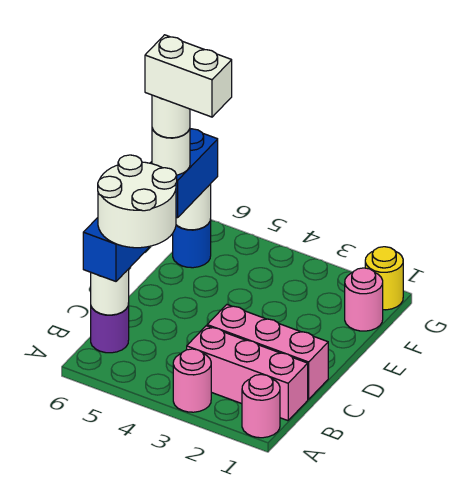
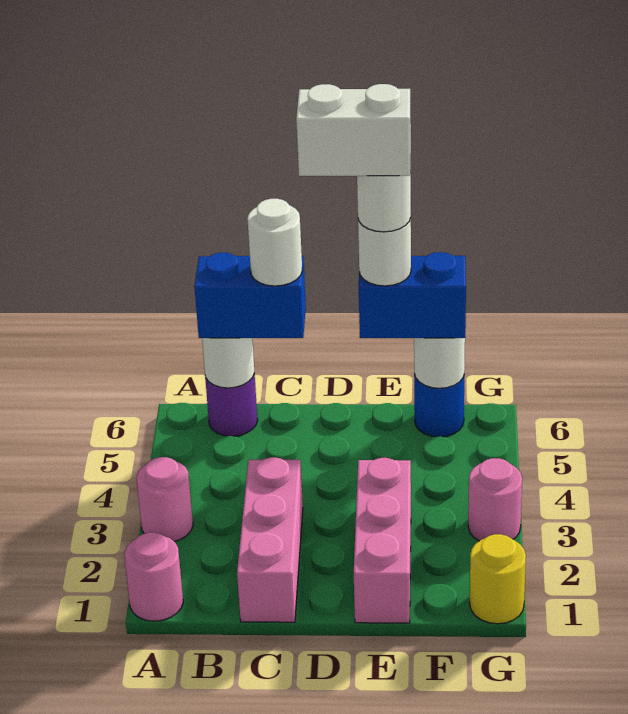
pink brick B1:B3 level 1 -> pink brick E1:E3 level 1
white round brick B5:C6 level 4 -> white round brick C6 level 4
white brick E5:E6 level 6 -> white brick D6:E6 level 6
pink round brick F1 level 1 -> pink round brick G3 level 1

